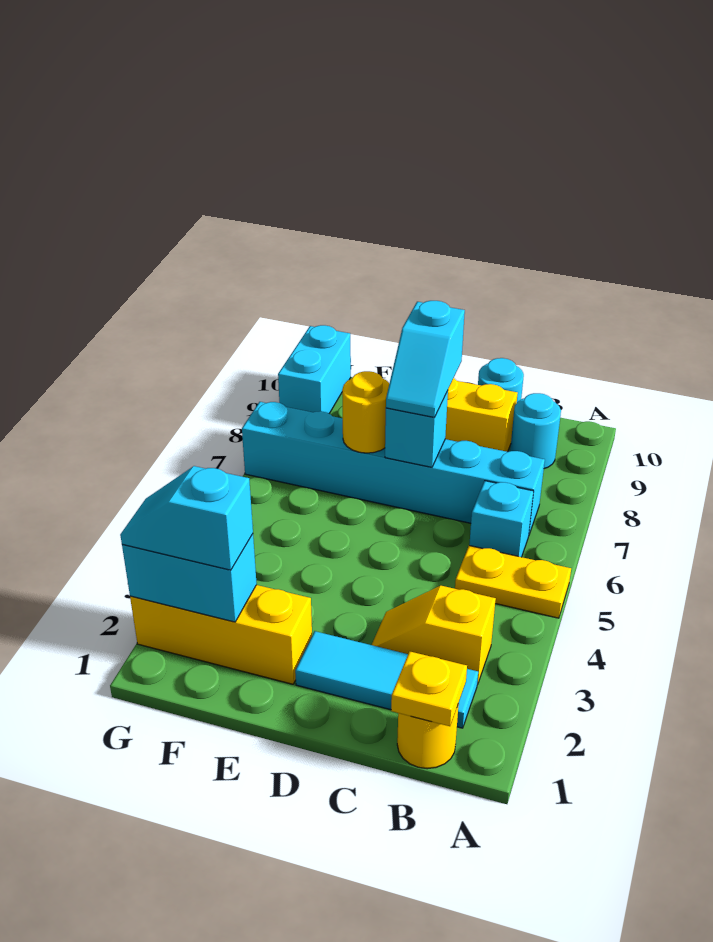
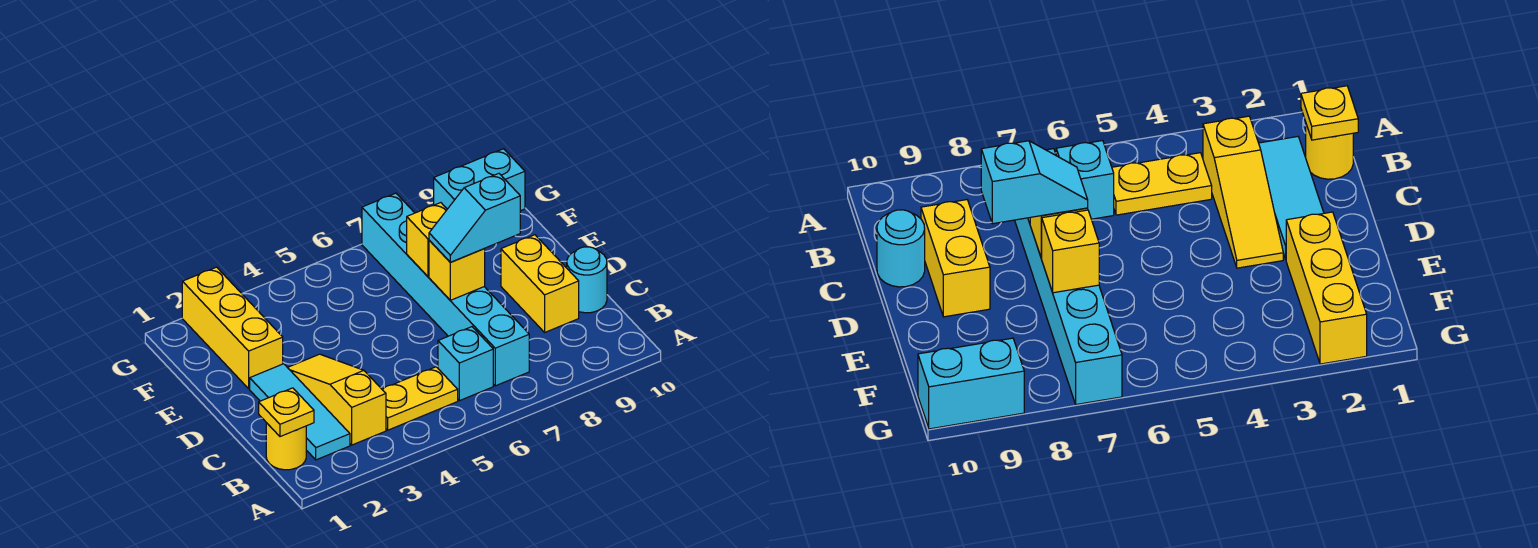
yellow plate A5:B5 level 1 -> yellow plate B4:B5 level 1
yellow slope B3:C3 level 1 top B -> yellow slope B3:D3 level 1 top B
cyan round brick B9 level 1 -> none
cyan brick D7 level 2 -> yellow brick D7 level 2
yellow round brick E7 level 2 -> yellow brick E7 level 2
cyan brick F2:G2 level 2 -> none
cyan slope F2:G2 level 3 top F -> none

